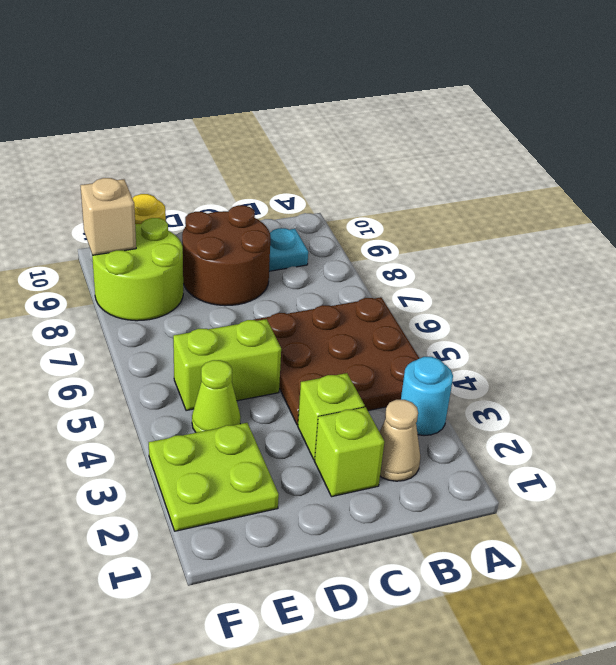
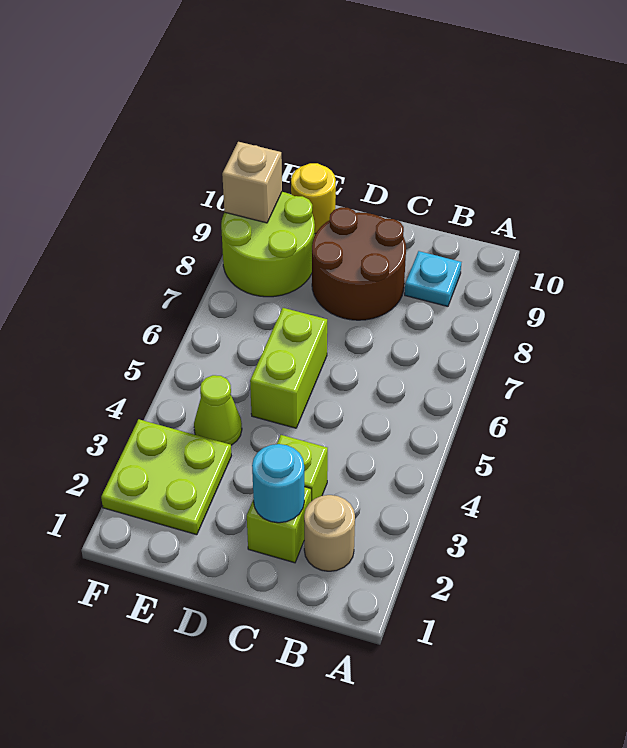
cyan round brick A3 level 1 -> cyan round brick C2 level 2
brown plate A4:C6 level 1 -> none
tan cone B2 level 1 -> tan round brick B2 level 1
lime brick D5:E5 level 1 -> lime brick D5:D6 level 1

